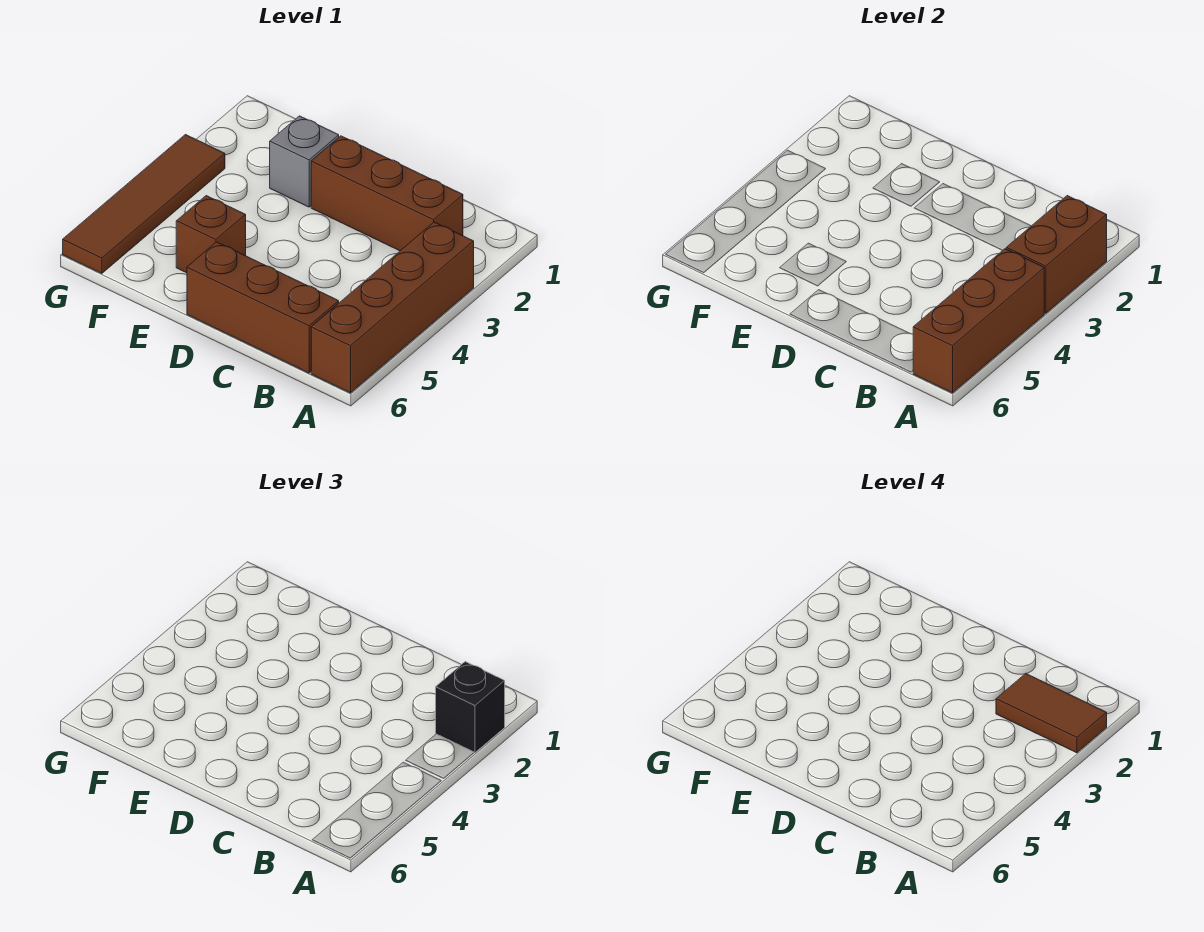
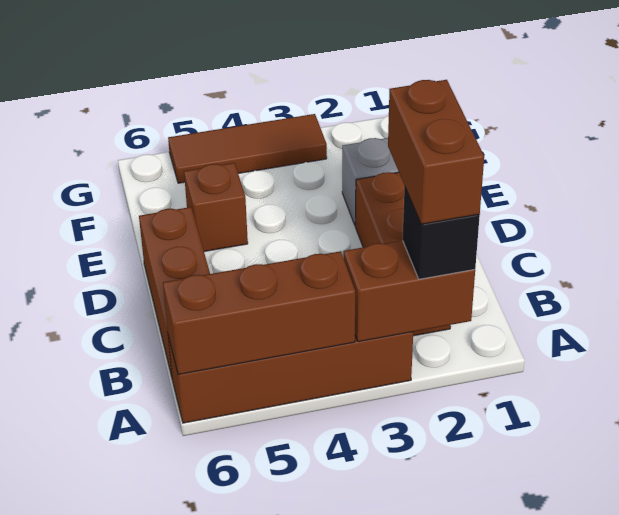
brown tile A2:B2 level 4 -> brown brick A2:B2 level 4
brown tile G3:G6 level 1 -> brown tile G3:G5 level 1

